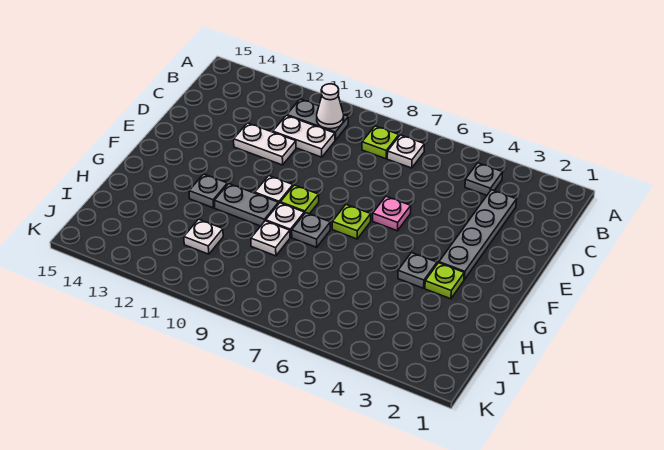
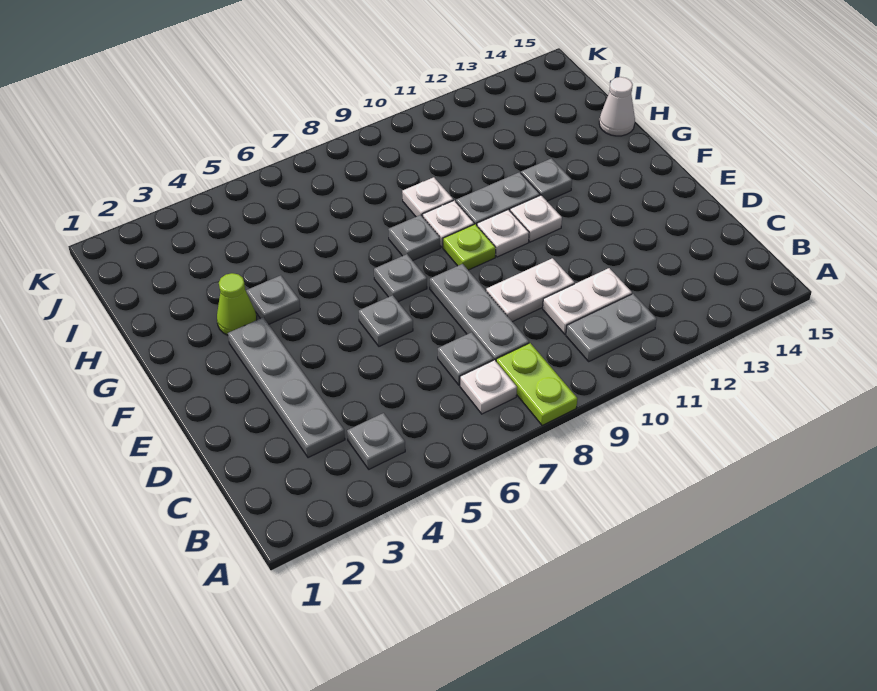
lime plate B8 level 1 -> lime plate A8:B8 level 1
white cone B10 level 2 -> white cone H15 level 1
none -> grey plate C7 level 1
none -> grey plate C8:E8 level 1
white plate D11:D12 level 1 -> white plate D9:D10 level 1
pink plate E6 level 1 -> grey plate E6 level 1
lime plate F7 level 1 -> grey plate F7 level 1
lime plate G3 level 1 -> lime cone G3 level 1
white plate I11 level 1 -> white plate F11 level 1

